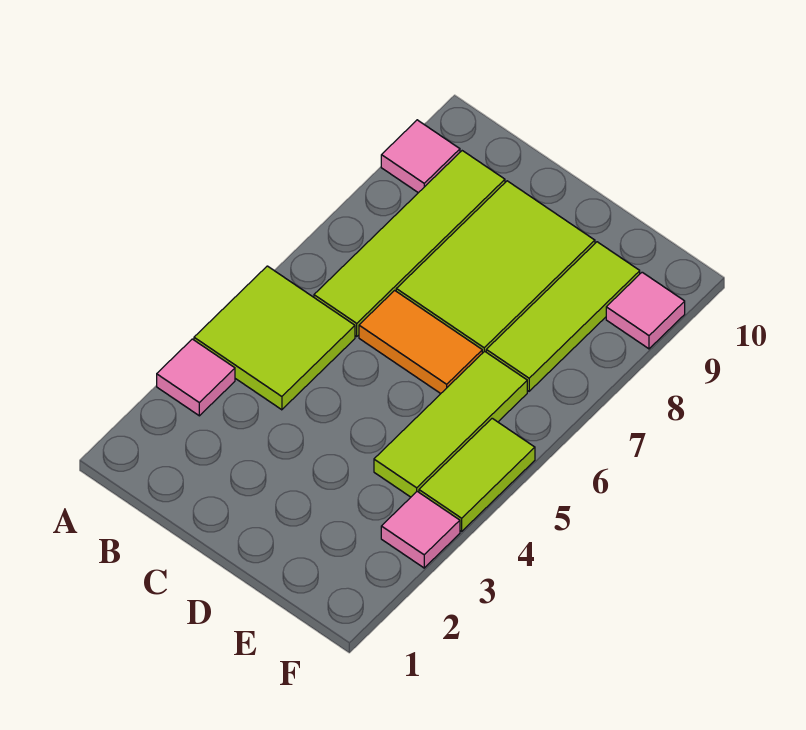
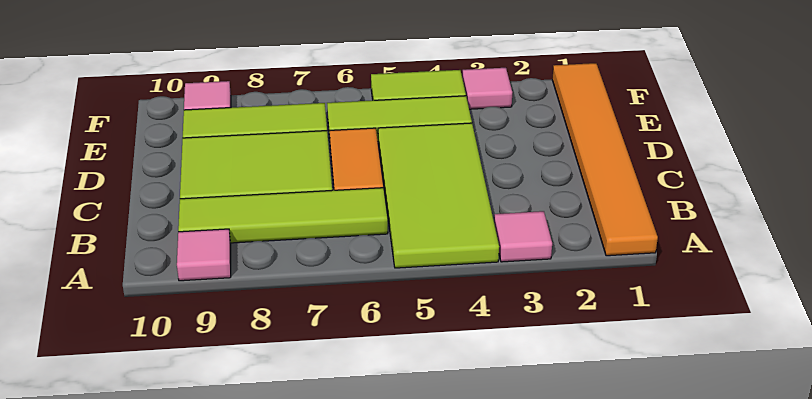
none -> orange tile A1:F1 level 1
lime tile A4:B5 level 1 -> lime tile A4:D5 level 1

